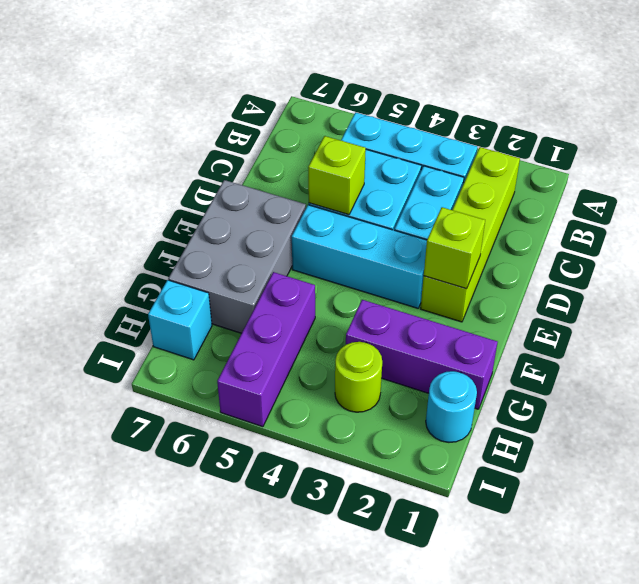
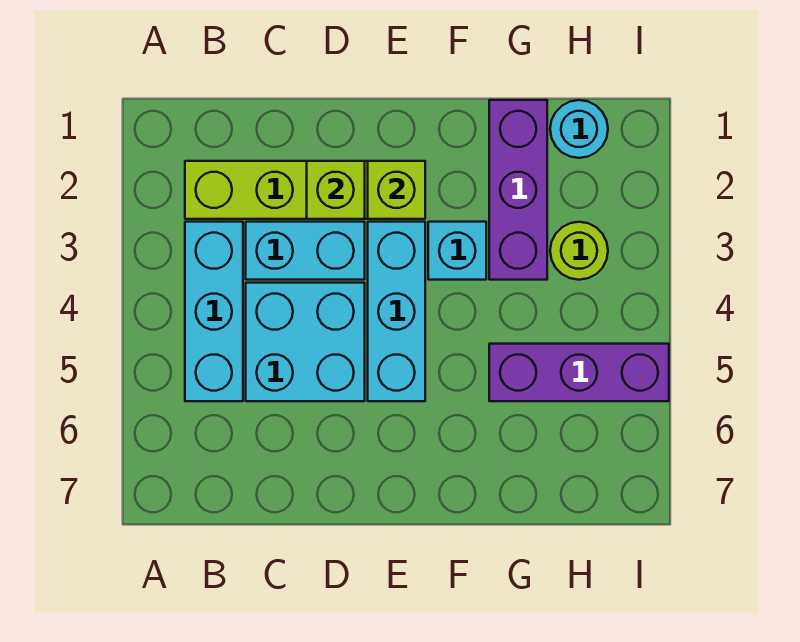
lime brick D5 level 2 -> lime brick D2 level 2
grey brick E6:G7 level 1 -> none
cyan brick H7 level 1 -> cyan brick F3 level 1

